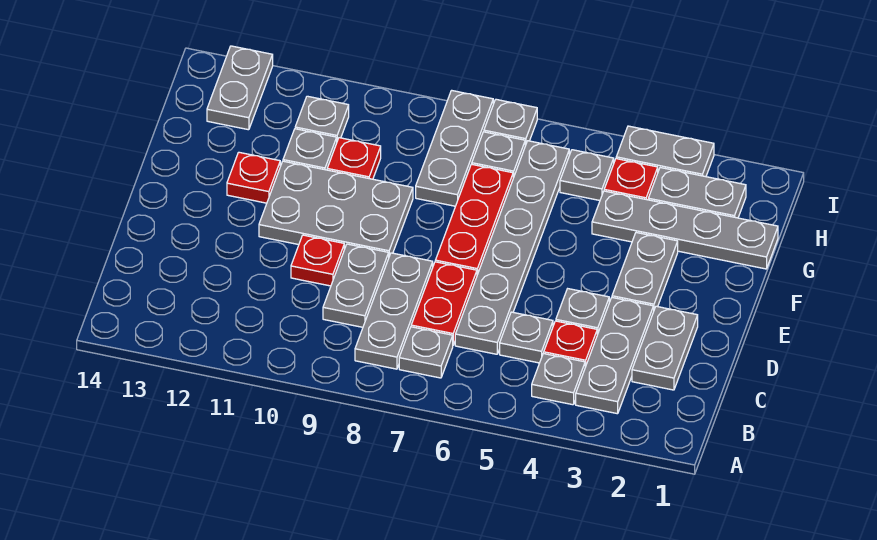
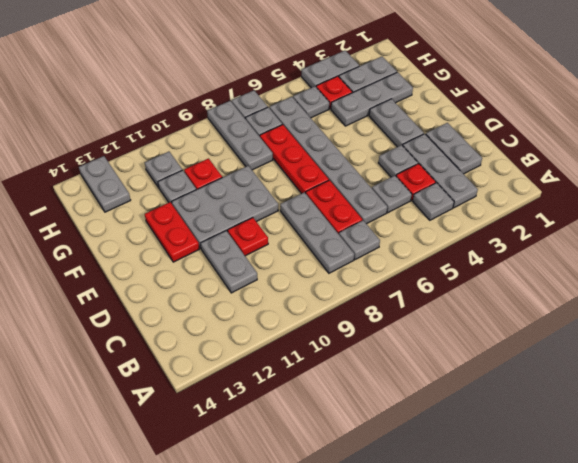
grey plate C9:D9 level 1 -> grey plate C11:D11 level 1
red plate F12 level 1 -> red plate E12:F12 level 1
grey plate G1:G4 level 1 -> grey plate G2:G4 level 1

